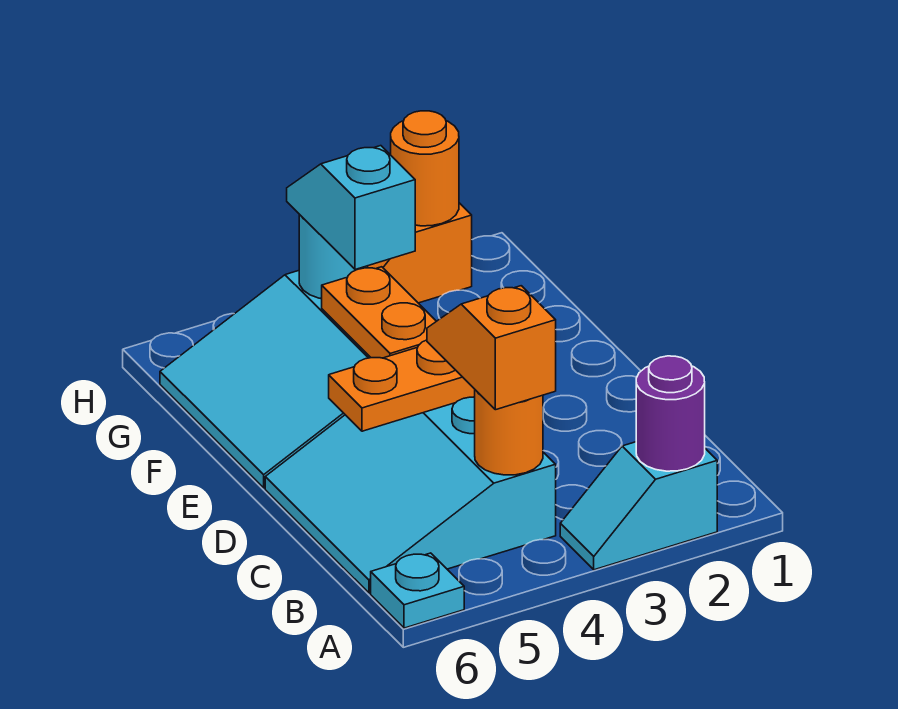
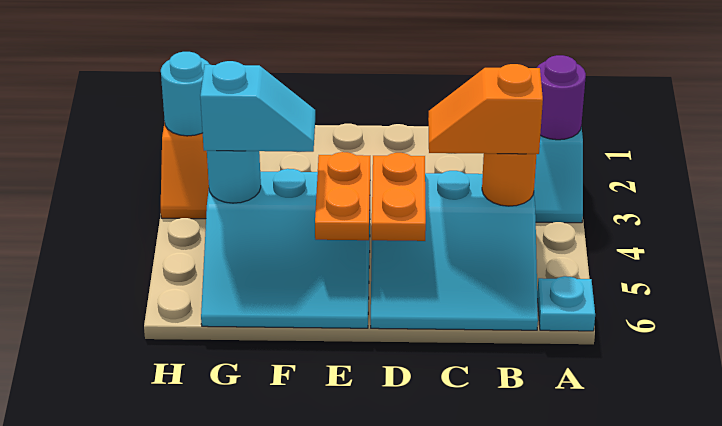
orange plate E4:F4 level 2 -> orange plate E4:E5 level 2
cyan slope F4:G4 level 3 top F -> cyan slope F4:G4 level 3 top G
orange round brick H2 level 2 -> cyan round brick H2 level 2

